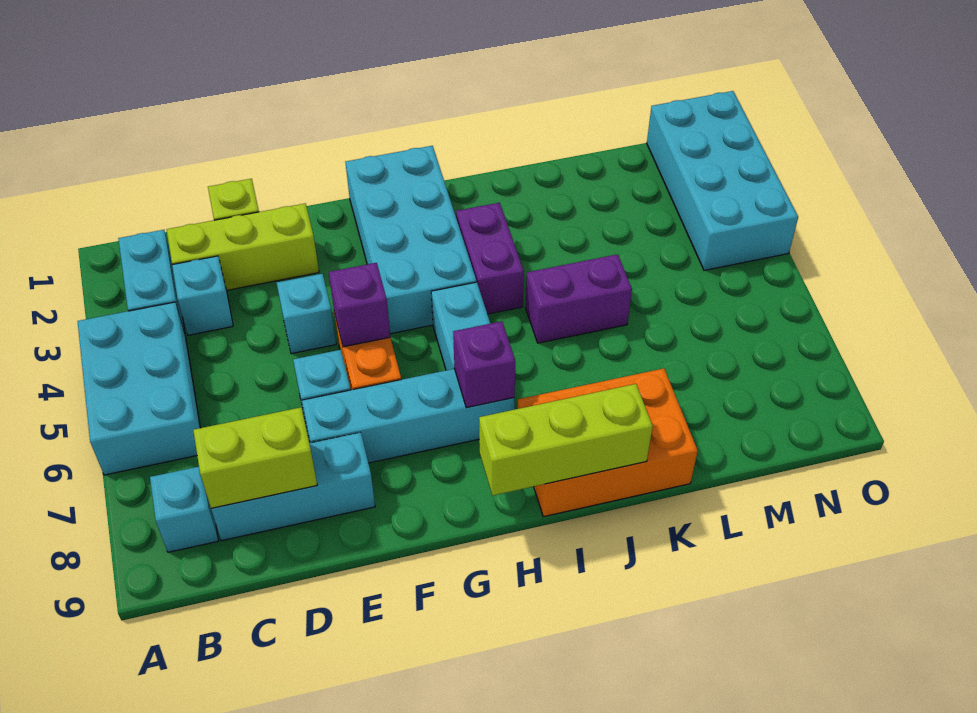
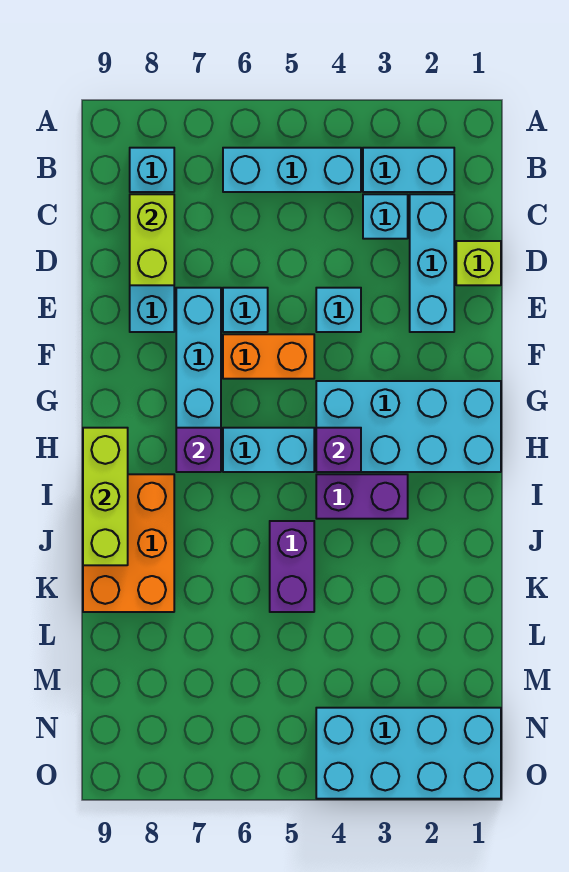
cyan brick A4:B6 level 1 -> cyan brick B4:B6 level 1
lime brick C2:E2 level 1 -> cyan brick C2:E2 level 1
purple brick F5 level 2 -> purple brick H4 level 2

